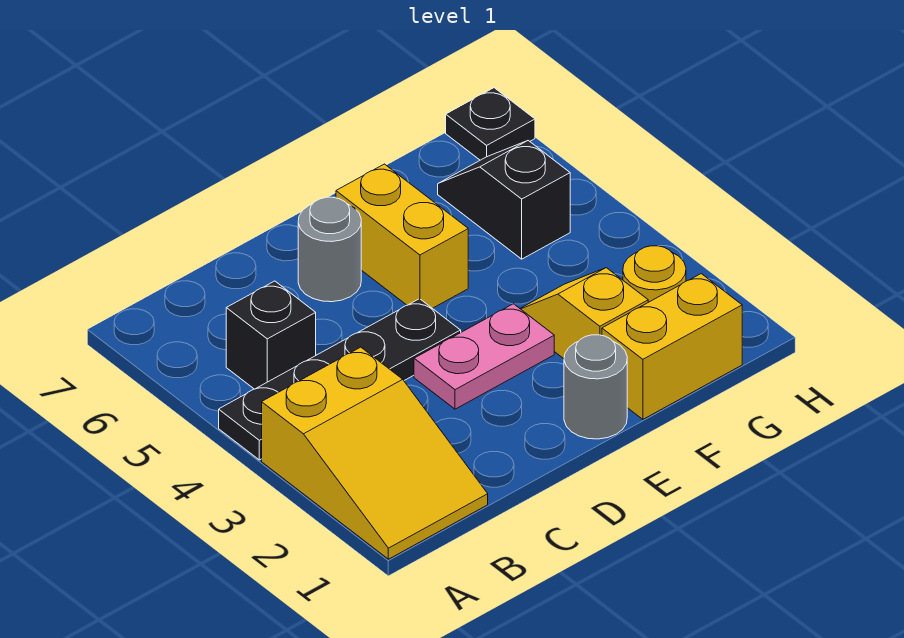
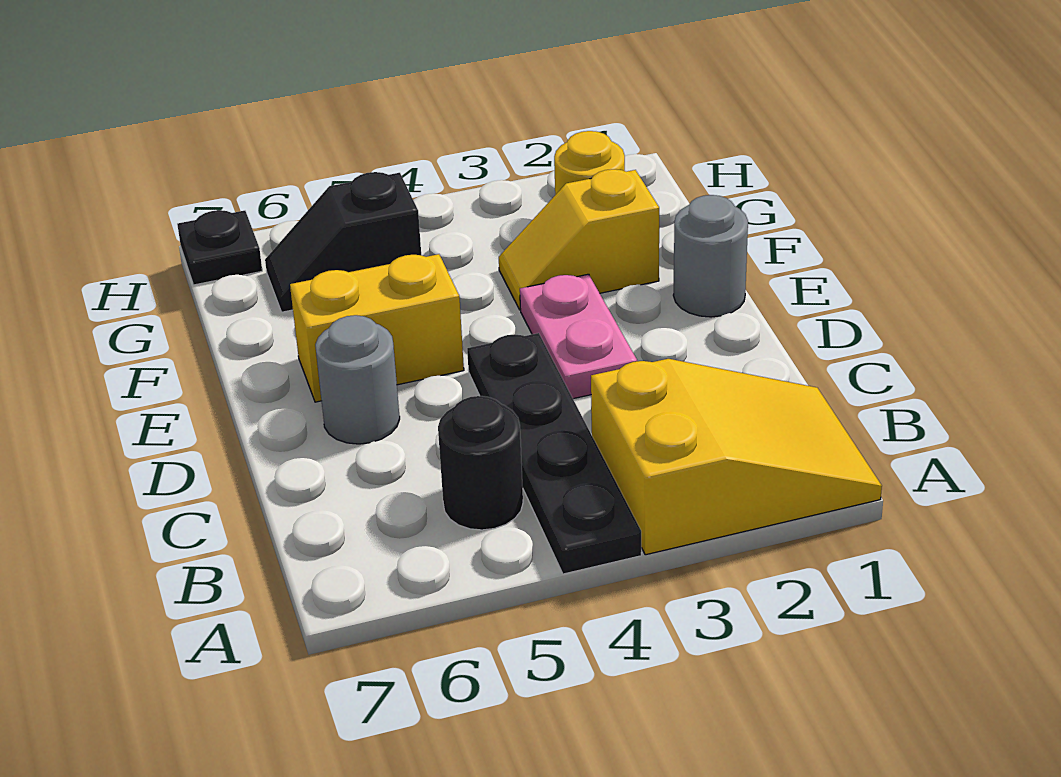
black brick B5 level 1 -> black round brick B5 level 1
yellow brick F1:G1 level 1 -> none

